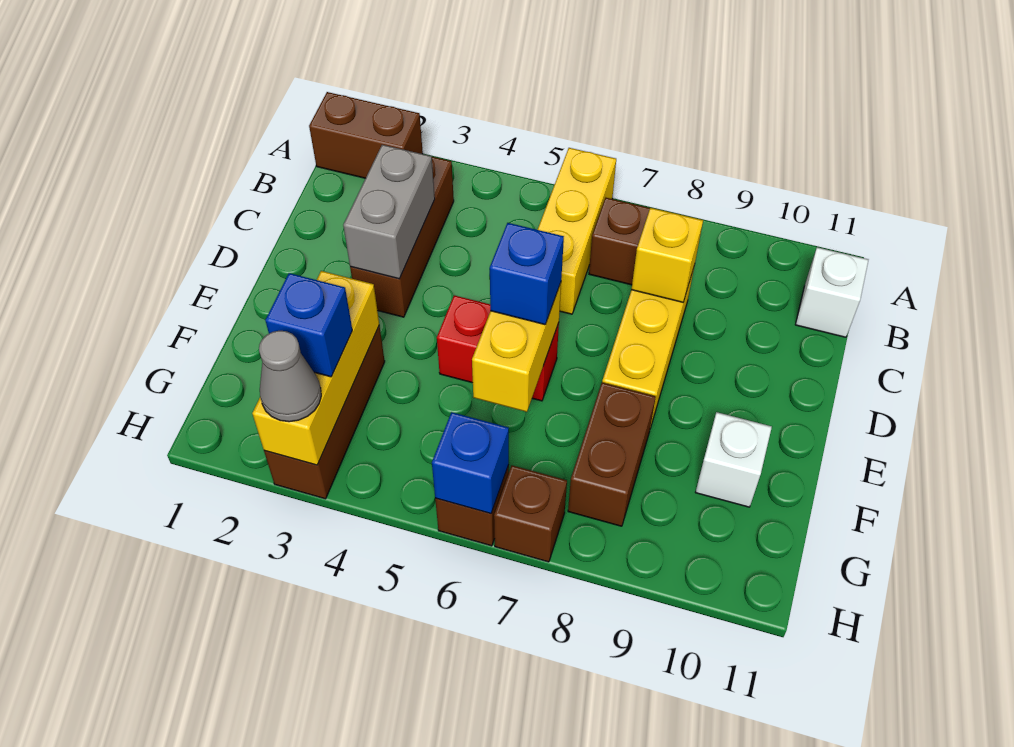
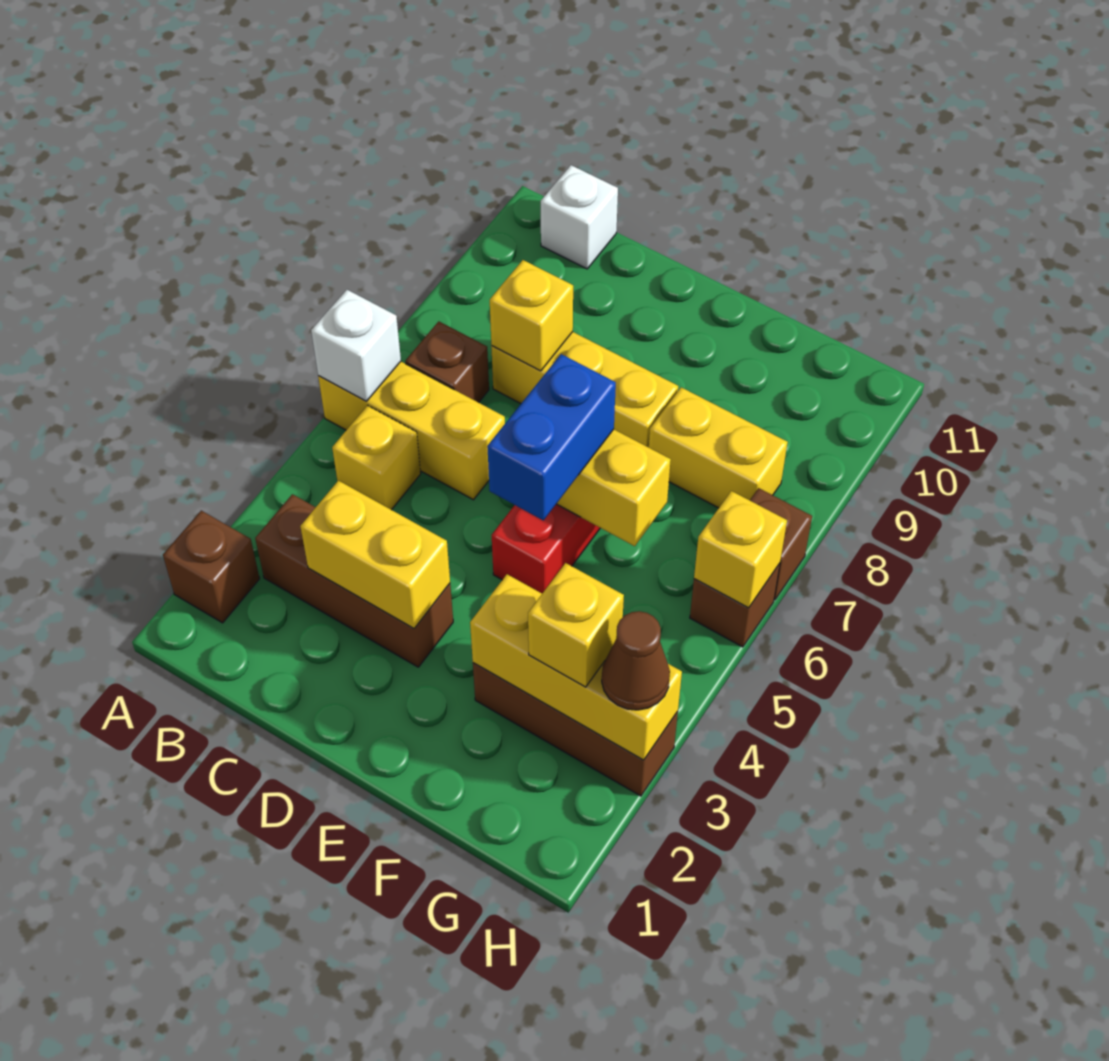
brown brick A1:A2 level 1 -> brown brick A2 level 1
none -> yellow brick B5 level 1
grey brick C3:D3 level 2 -> yellow brick C3:D3 level 2
blue brick E6 level 3 -> blue brick E5:E6 level 3
brown brick F8:G8 level 1 -> yellow brick F8:G8 level 1
white brick F10 level 1 -> white brick A6 level 2
blue brick G3 level 3 -> yellow brick G3 level 3
grey cone H3 level 3 -> brown cone H3 level 3
blue brick H6 level 2 -> yellow brick H6 level 2

